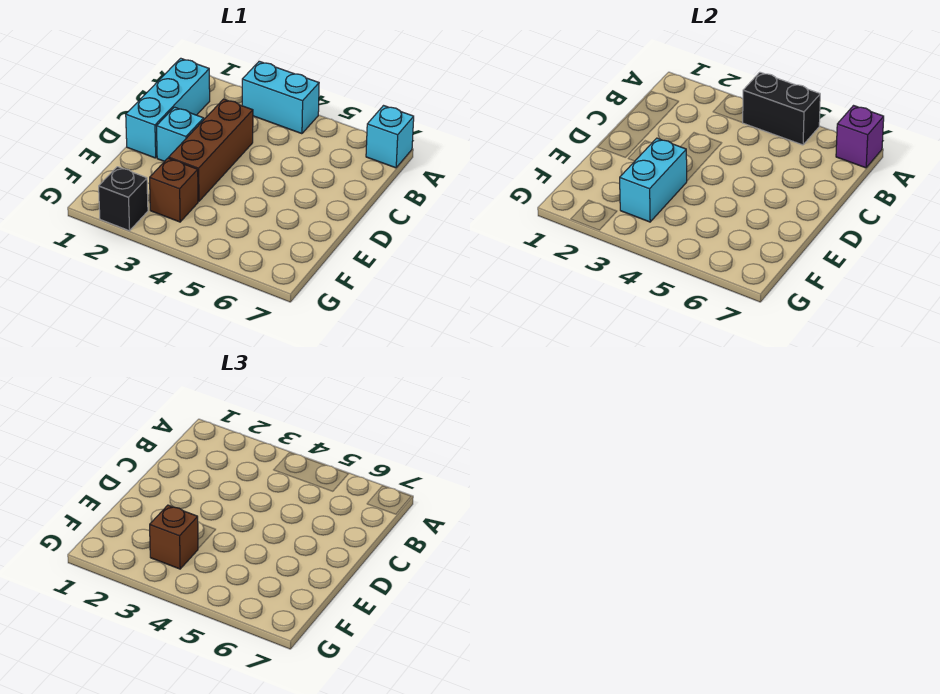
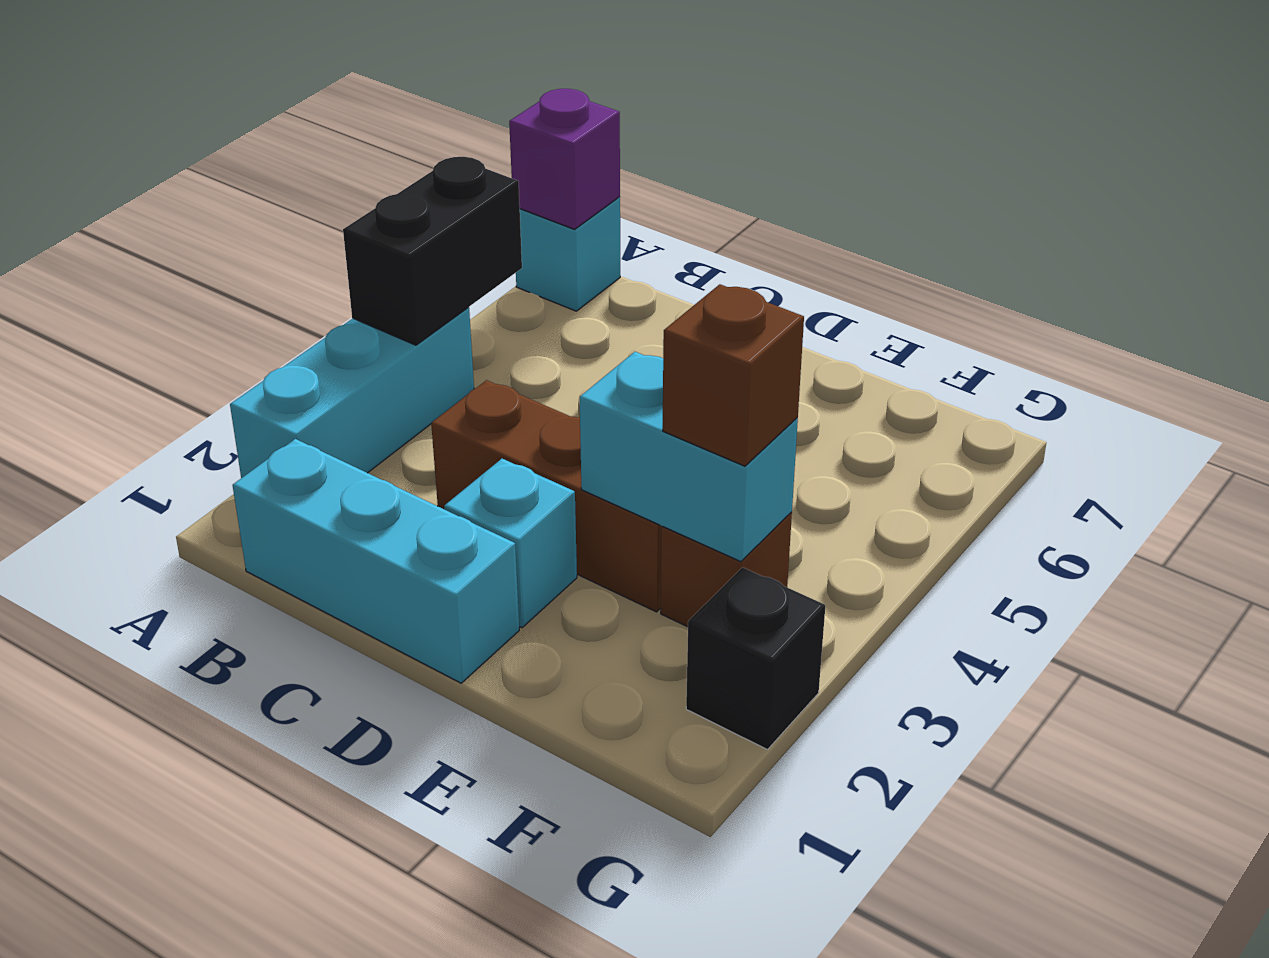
cyan brick A3:A4 level 1 -> cyan brick A2:A4 level 1

